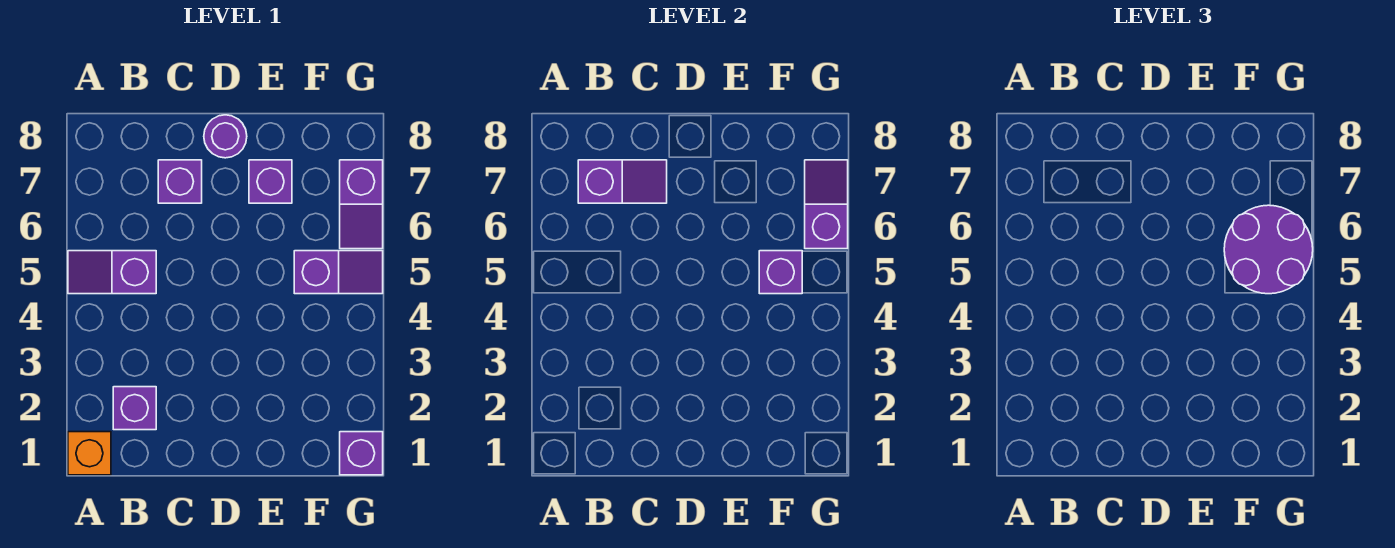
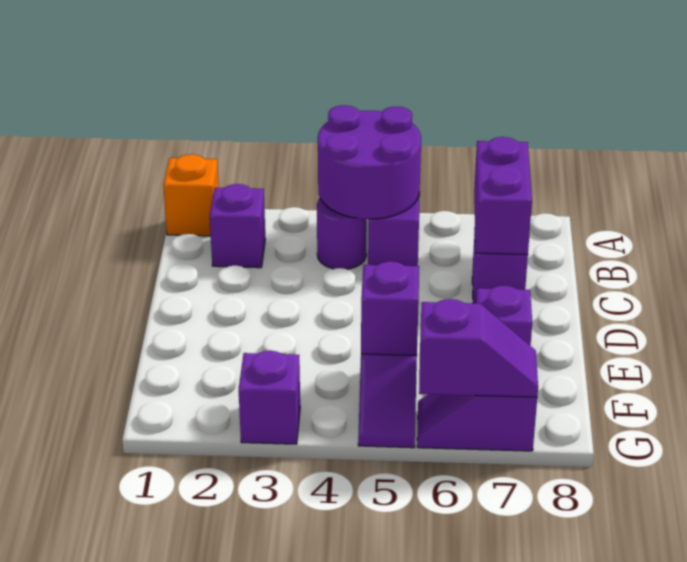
purple slope B7:C7 level 2 top B -> purple brick B7:C7 level 2
purple round brick D8 level 1 -> purple round brick B4 level 1
purple round brick F5:G6 level 3 -> purple round brick A4:B5 level 2
purple brick G1 level 1 -> purple brick G3 level 1

